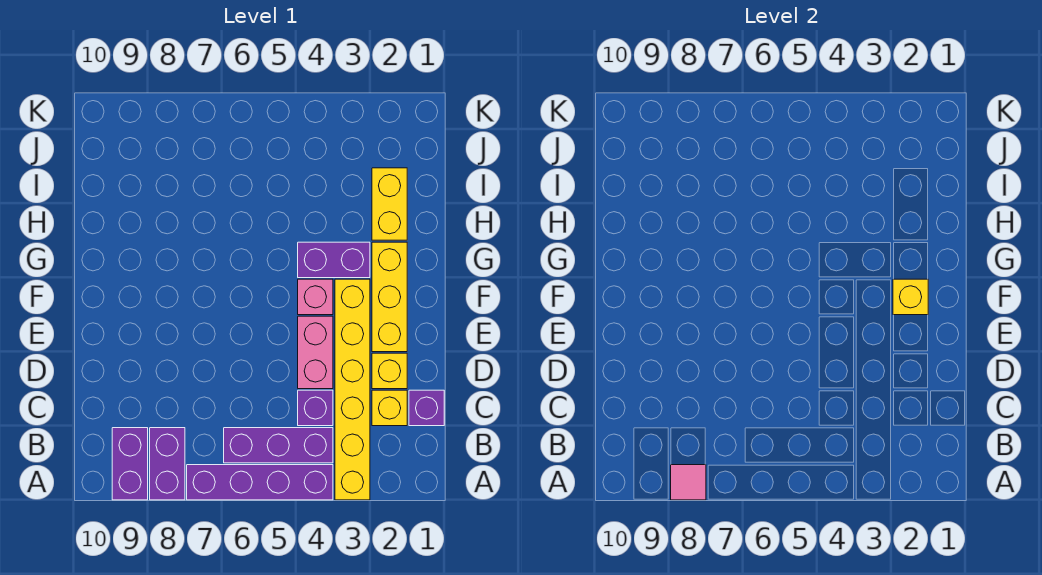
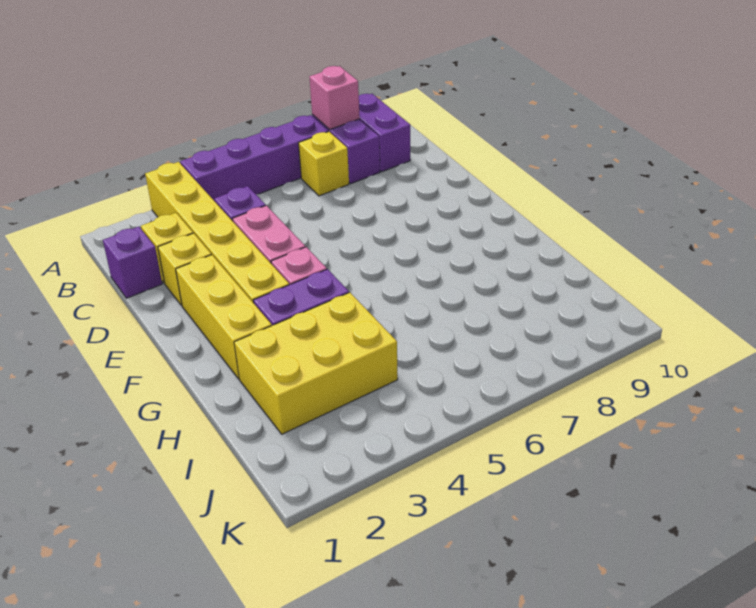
pink tile A8 level 2 -> pink brick A8 level 2
purple brick B4:B6 level 1 -> none
yellow brick F2 level 2 -> yellow brick B7 level 1
yellow brick H2:I2 level 1 -> yellow brick H2:I4 level 1

